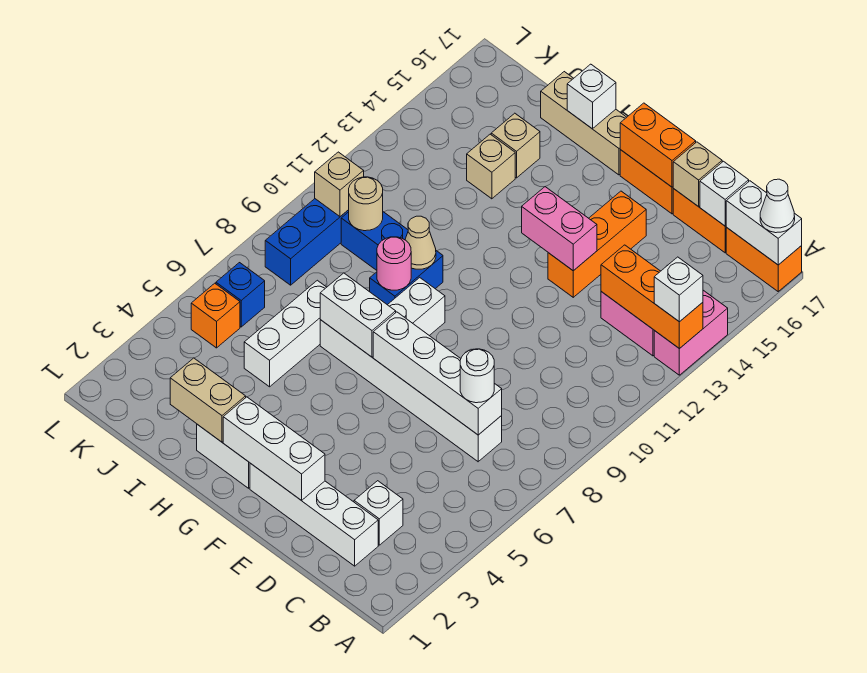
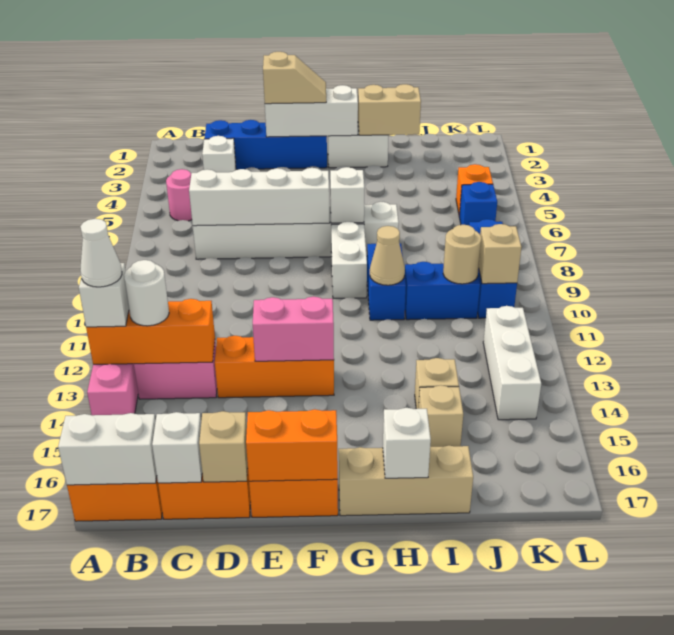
white cone A17 level 3 -> white cone A13 level 4
white brick C2:F2 level 1 -> blue brick C2:F2 level 1
white round brick C7 level 3 -> white round brick B13 level 3
none -> tan slope E2:F2 level 3 top E
orange brick E13:E15 level 1 -> orange brick D13:F13 level 1
white brick G7:H7 level 2 -> white brick G7 level 2
pink round brick H9 level 2 -> pink round brick B5 level 1
white brick I5:I7 level 1 -> white brick K12:K14 level 1

